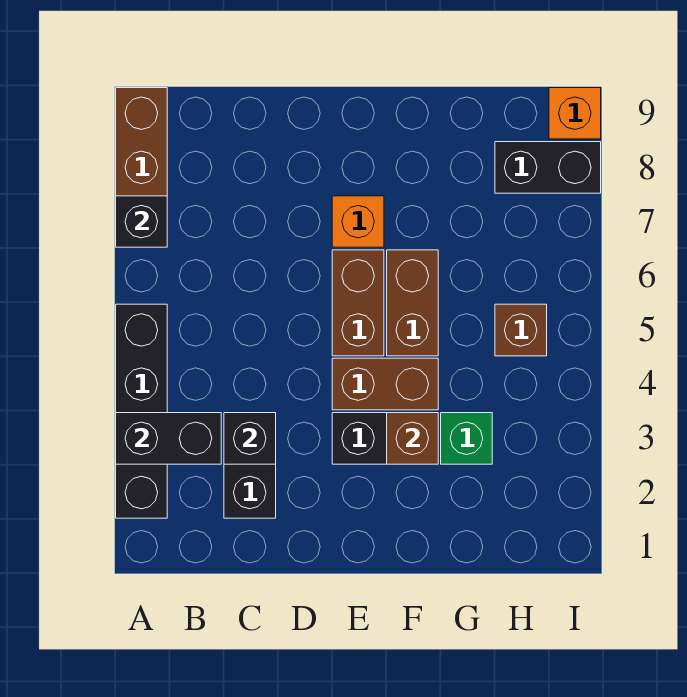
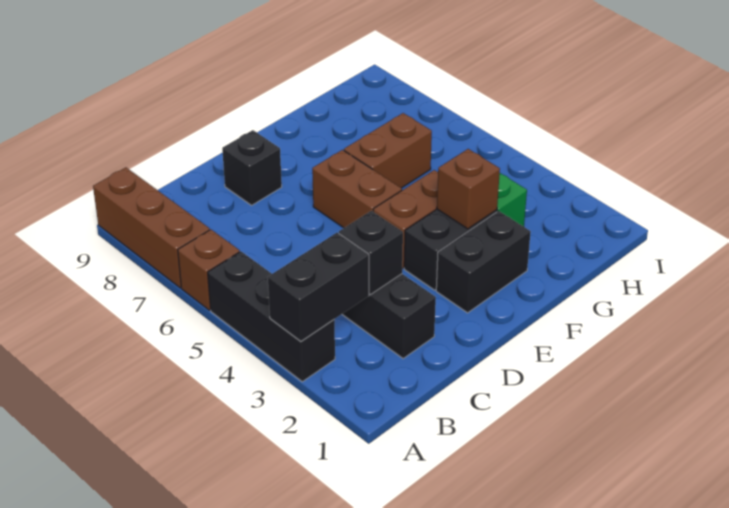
black brick A2:A5 level 1 -> black brick A3:A5 level 1
black brick A7 level 2 -> black brick D8 level 1
orange brick E7 level 1 -> none
brown brick F5:F6 level 1 -> brown brick F6:G6 level 1
brown brick H5 level 1 -> brown brick A6 level 1
black brick H8:I8 level 1 -> black brick E2:F2 level 1
orange brick I9 level 1 -> none

